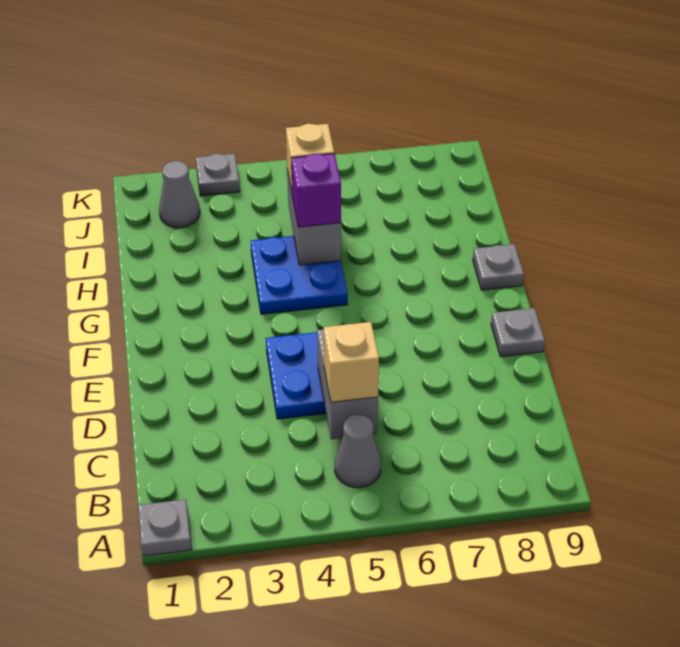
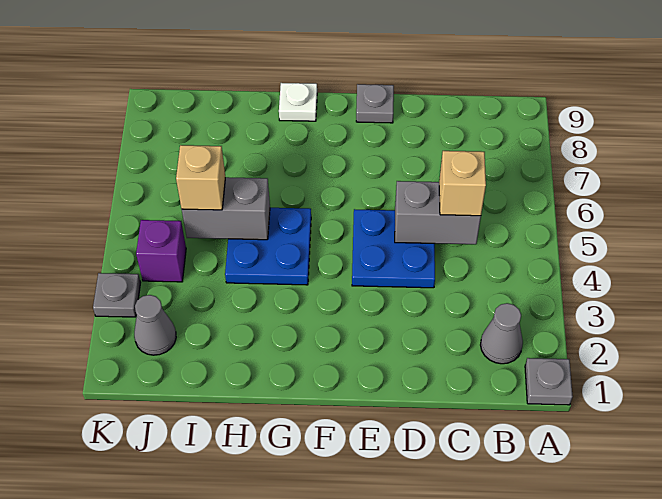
grey cone B5 level 1 -> grey cone B2 level 1
grey plate G9 level 1 -> white plate G9 level 1
purple brick H5 level 3 -> purple brick J4 level 1

